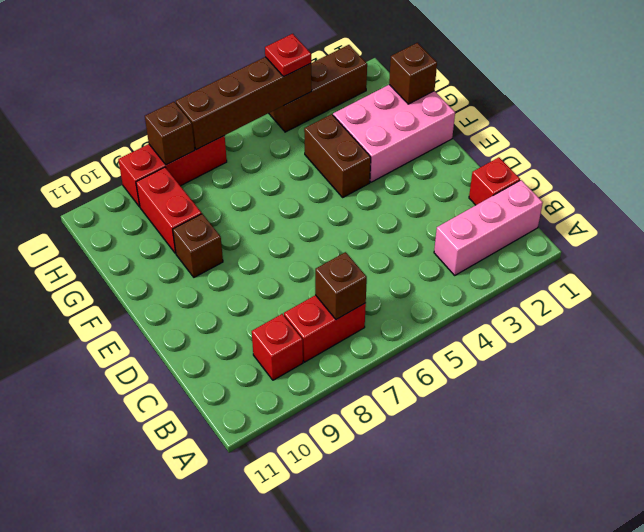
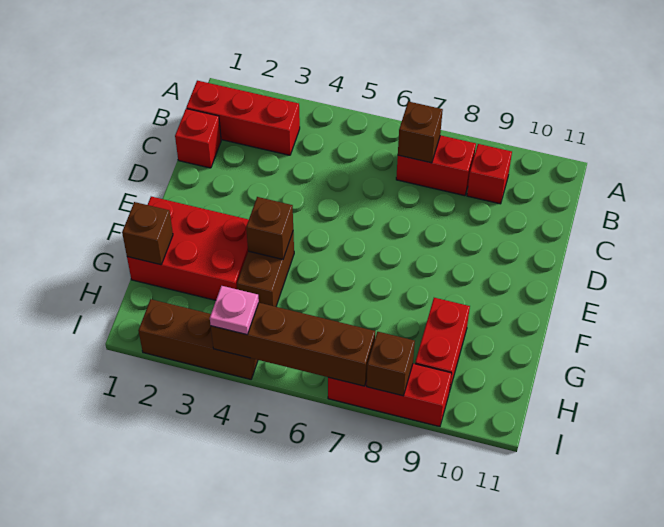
pink brick B1:B3 level 1 -> red brick B1:B3 level 1
pink brick F1:G3 level 1 -> red brick F1:G3 level 1
brown brick F9 level 1 -> brown brick F4 level 2
red plate I4 level 3 -> pink plate I4 level 3

